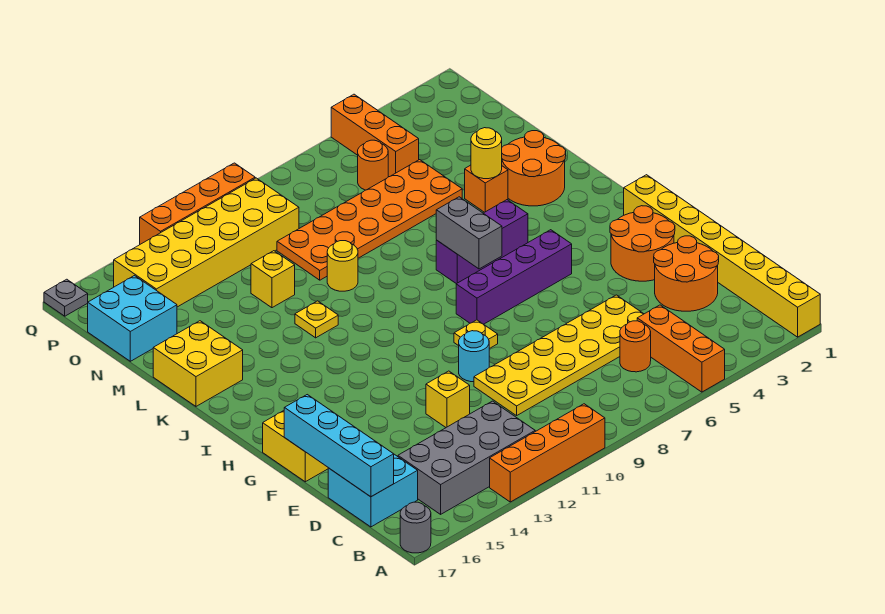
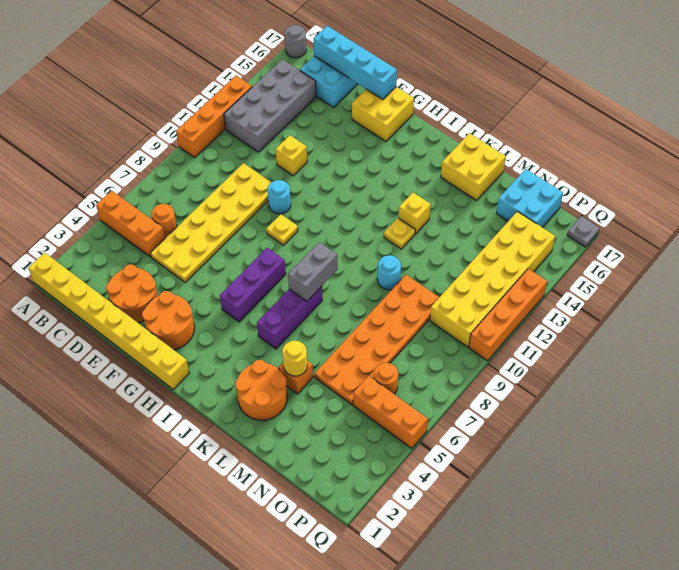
purple brick H5:H8 level 1 -> purple brick H5:H7 level 1
grey brick I7:J7 level 2 -> grey brick J7:J8 level 2
yellow round brick L10 level 1 -> cyan round brick L10 level 1
yellow brick M12 level 1 -> yellow brick K13 level 1

